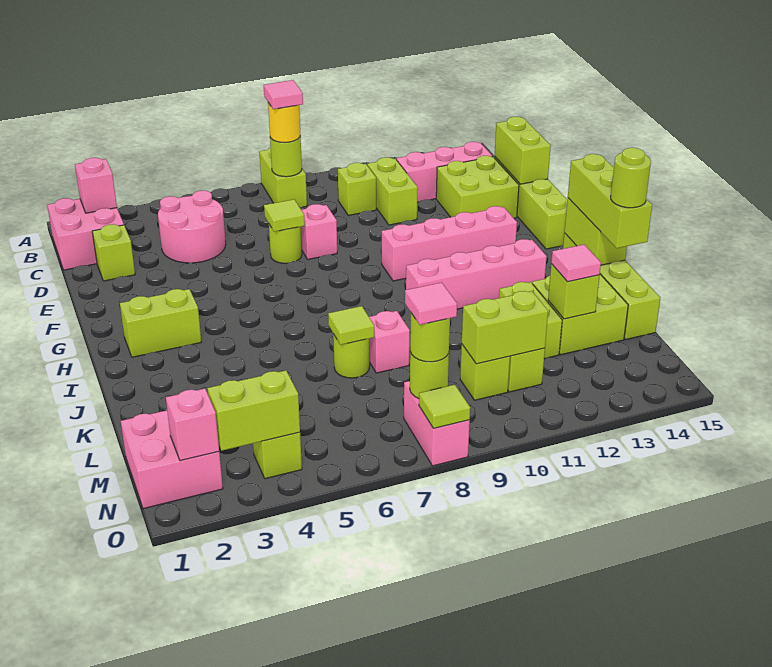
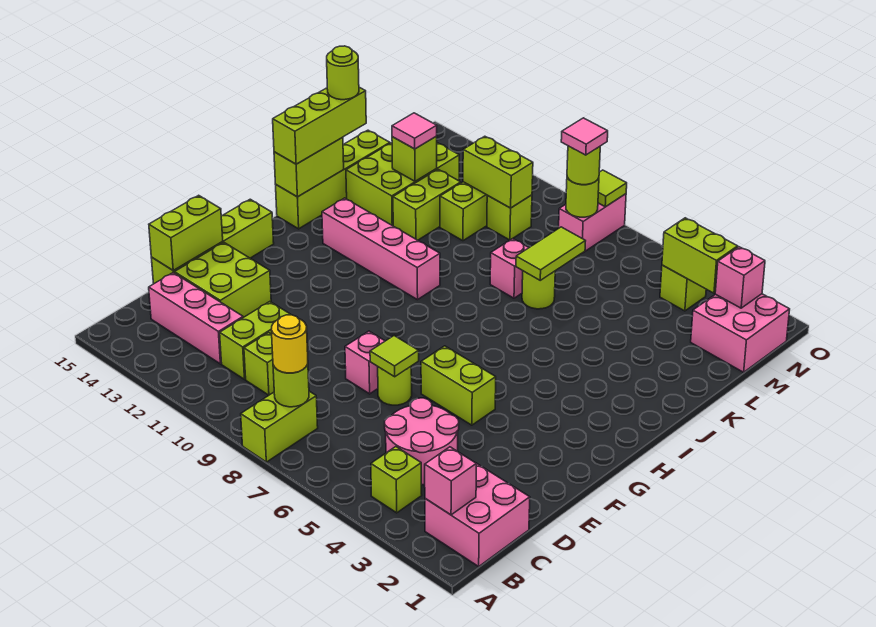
pink tile B8 level 4 -> none
lime brick D2 level 1 -> lime brick B4 level 1
pink brick G10:G13 level 1 -> none
lime brick H2:H3 level 1 -> lime brick F5:F6 level 1
lime tile K7 level 2 -> lime tile K7:L7 level 2
lime brick K13:L14 level 1 -> lime brick K13:M14 level 1

